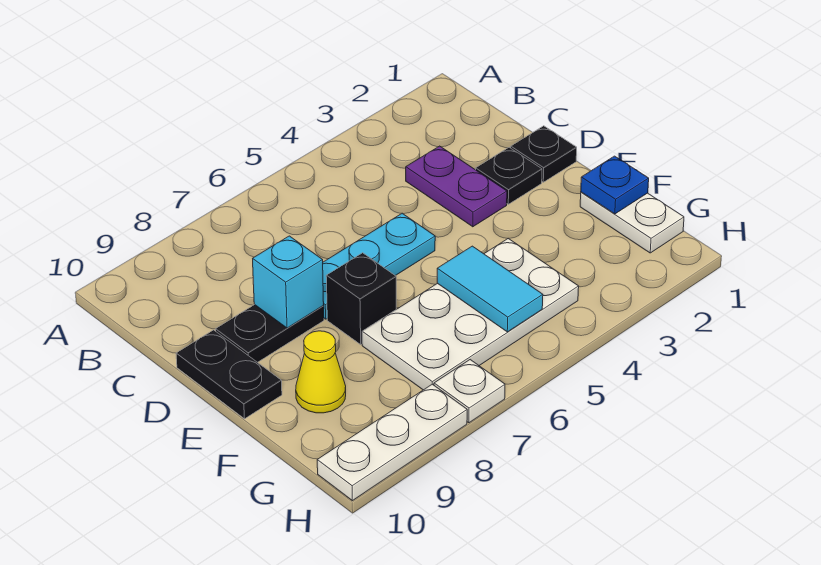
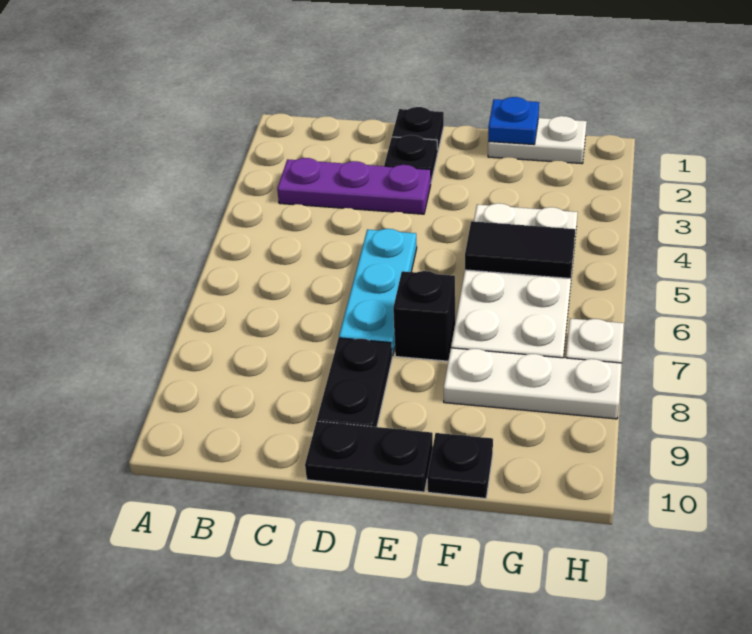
purple plate C3:D3 level 1 -> purple plate B3:D3 level 1
cyan brick D8 level 2 -> none
cyan tile F5:G5 level 2 -> black tile F5:G5 level 2
yellow cone F9 level 1 -> none
none -> black plate F10 level 1
white plate H8:H10 level 1 -> white plate F8:H8 level 1

